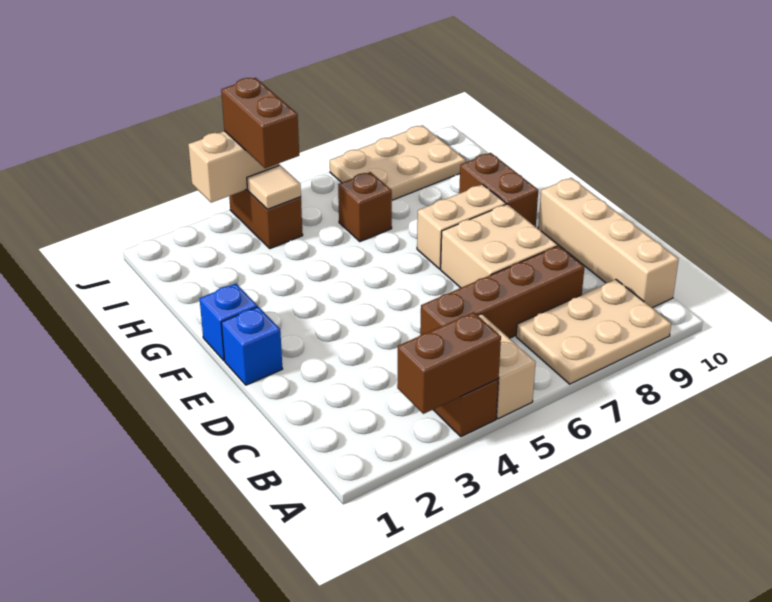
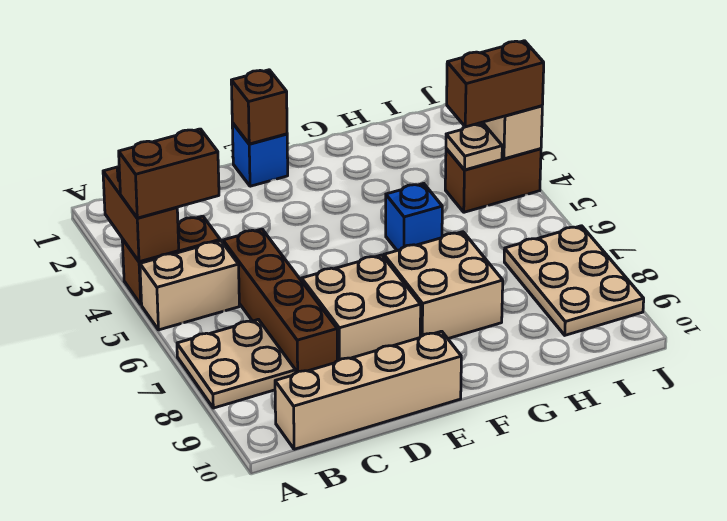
tan plate A7:B9 level 1 -> tan plate A7:B8 level 1
blue brick F1 level 1 -> blue brick G5 level 1
tan brick F7:F8 level 1 -> tan brick F7:G8 level 1
brown brick F9:G9 level 1 -> brown brick A4:B4 level 3
brown brick H6 level 1 -> brown brick E1 level 2
tan tile I4 level 2 -> tan plate I4 level 2

